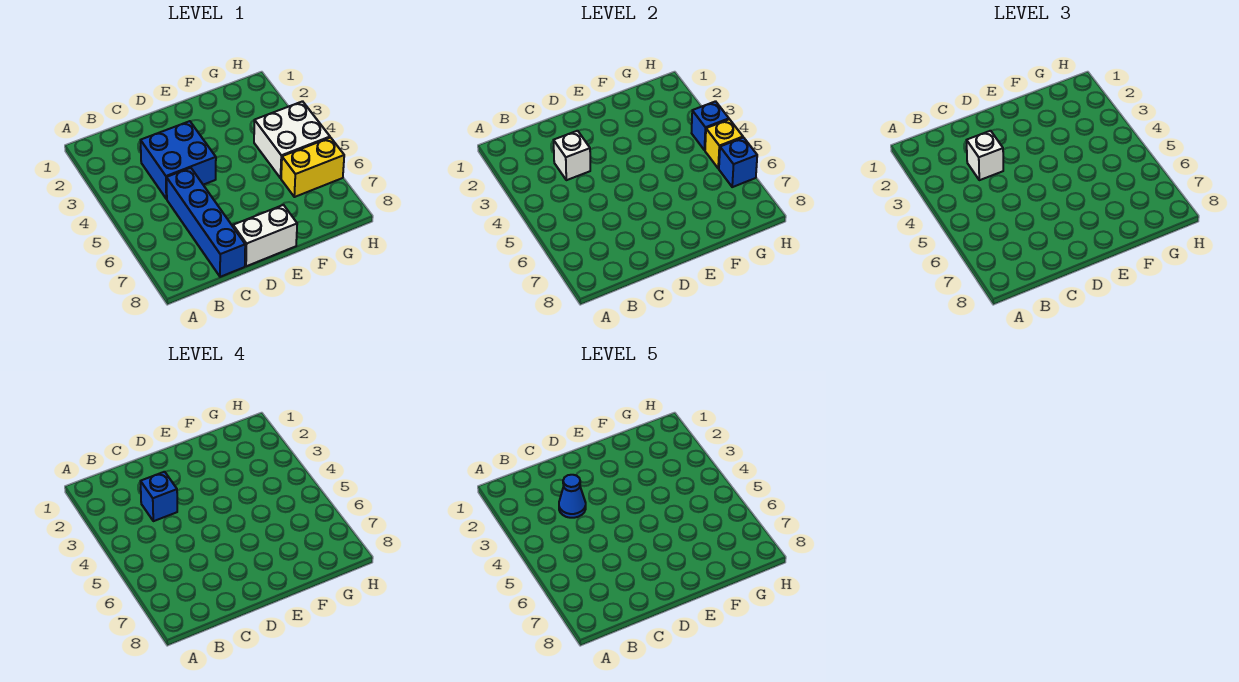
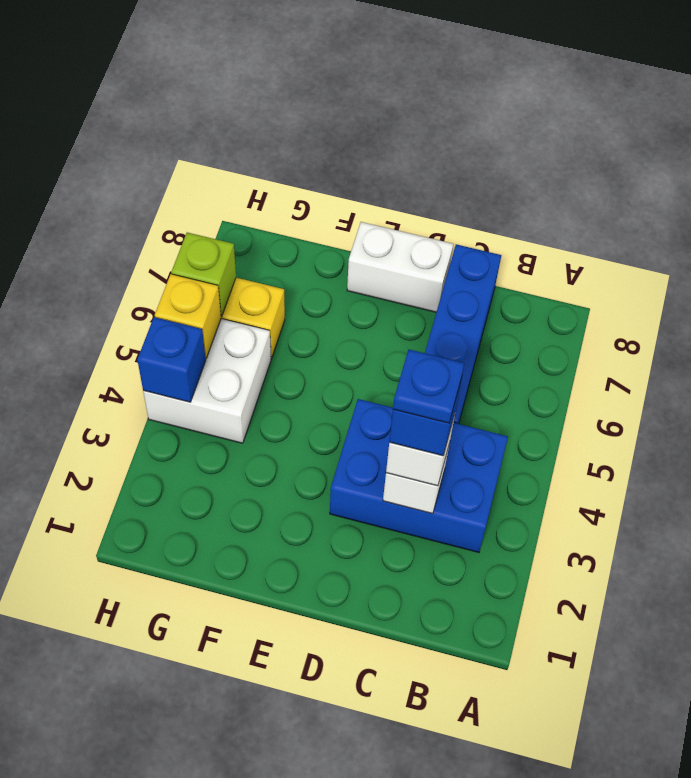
blue brick C3:D4 level 1 -> blue brick B3:D4 level 1
blue cone C3 level 5 -> blue plate C3 level 5
blue brick H6 level 2 -> lime brick H6 level 2

